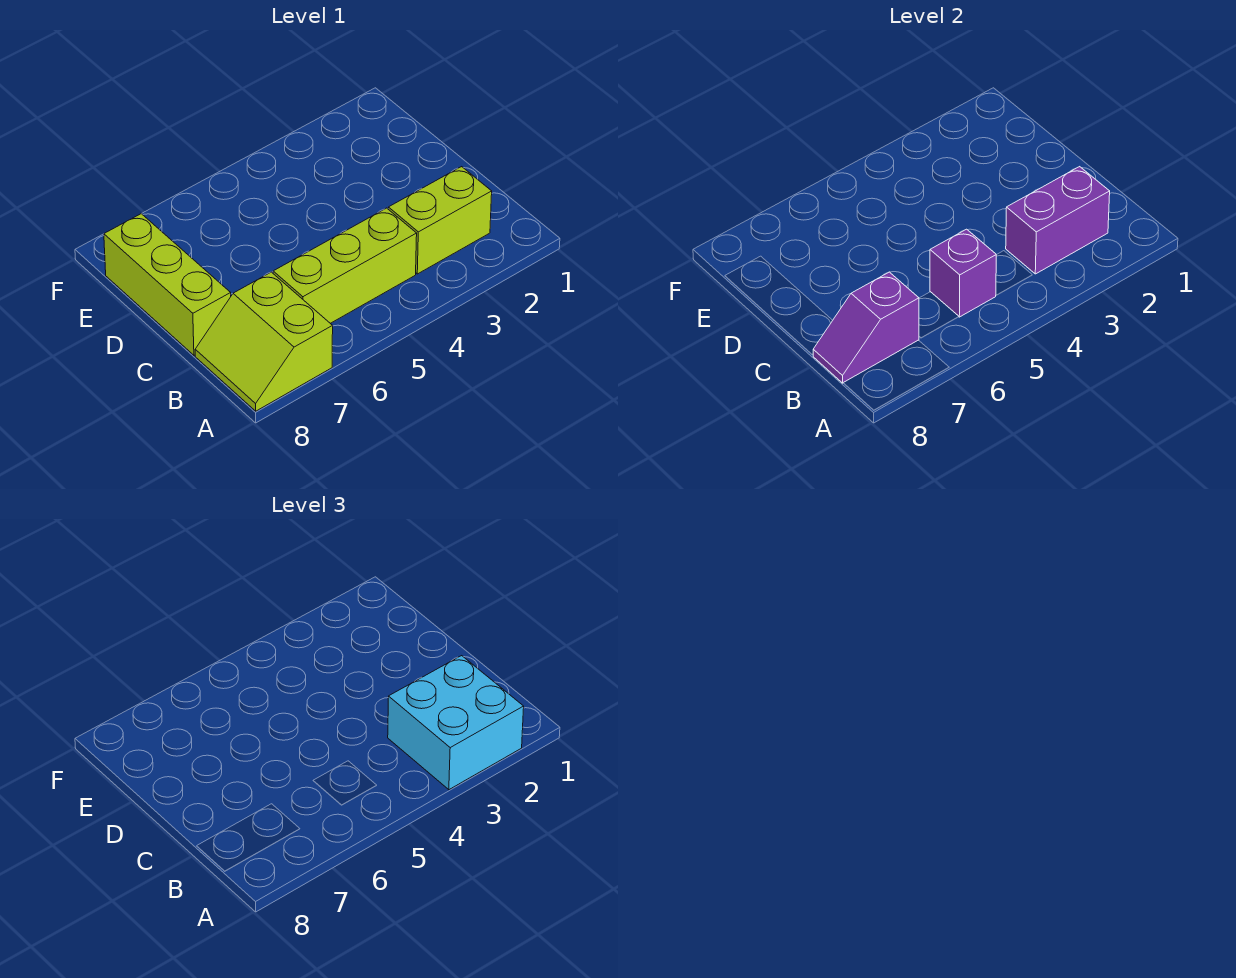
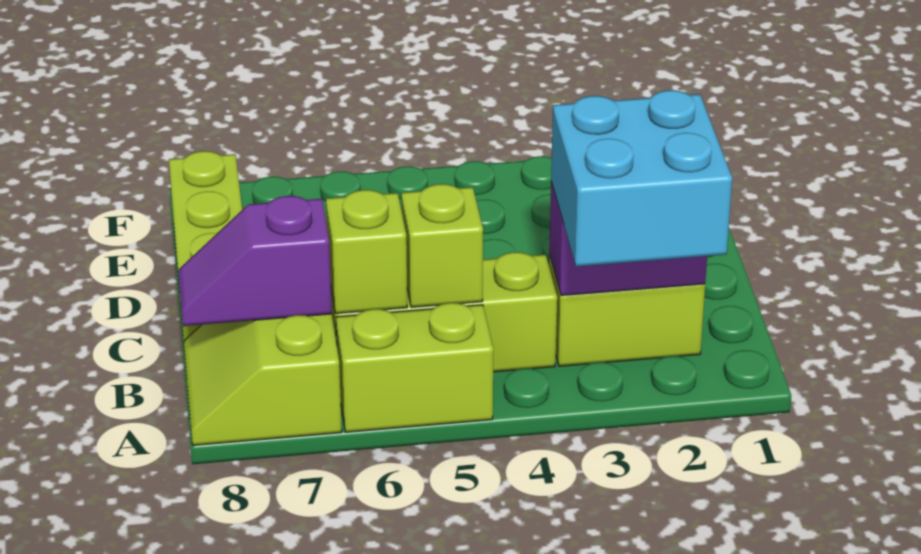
none -> lime brick A5:A6 level 1
purple brick B5 level 2 -> lime brick B5 level 2
none -> lime brick B6 level 2

